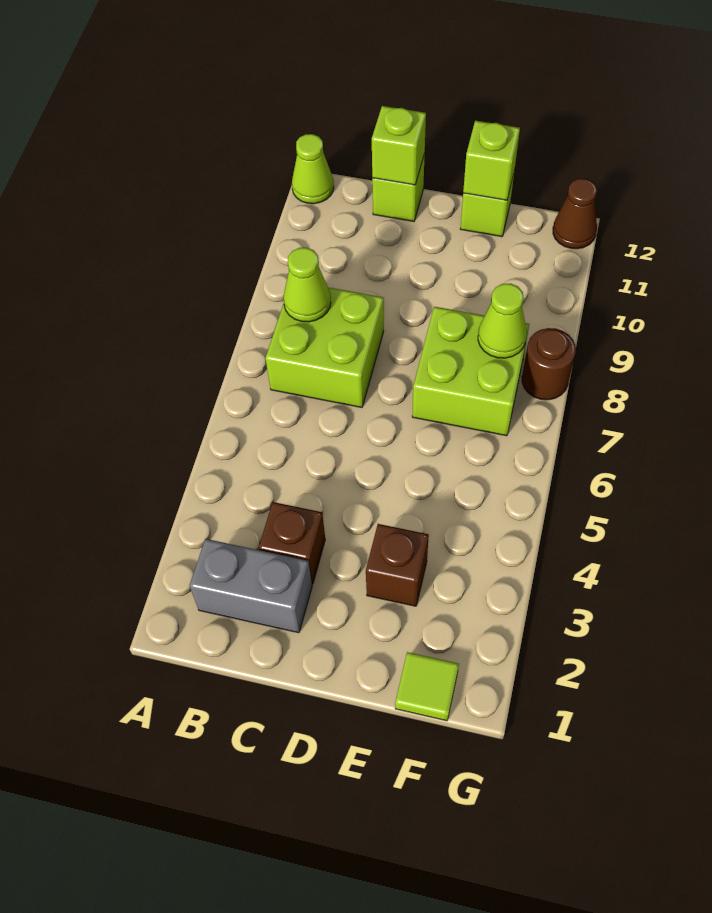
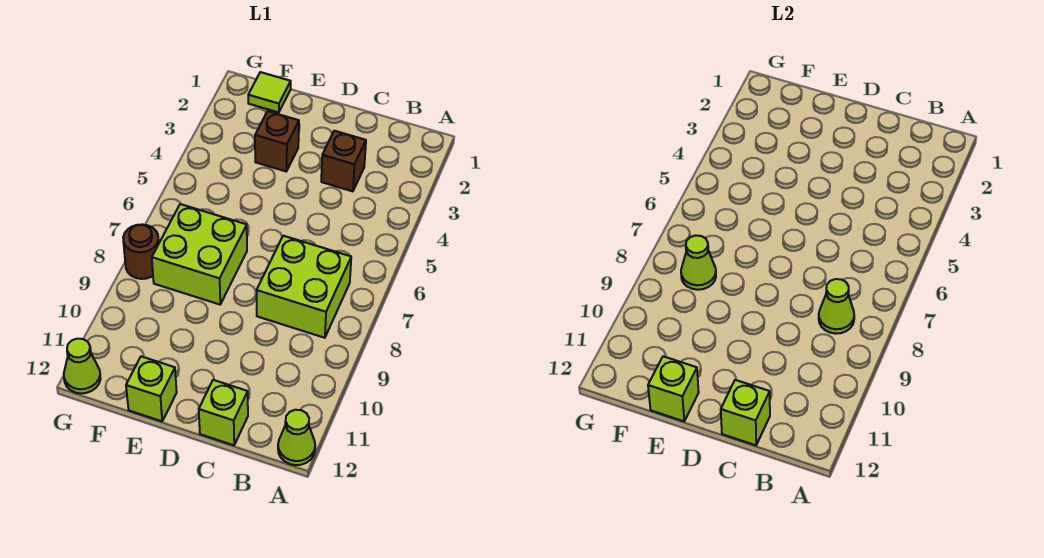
grey brick B2:C2 level 1 -> none
brown cone G12 level 1 -> lime cone G12 level 1

